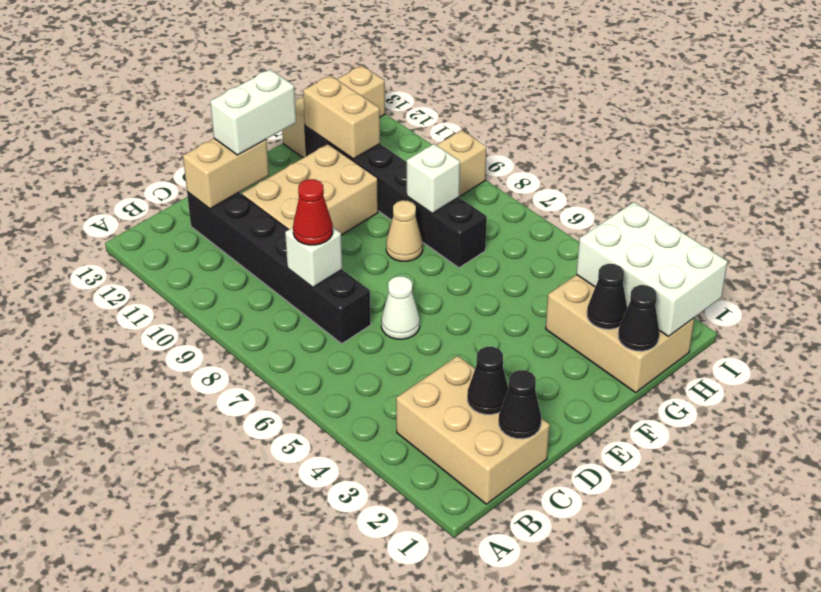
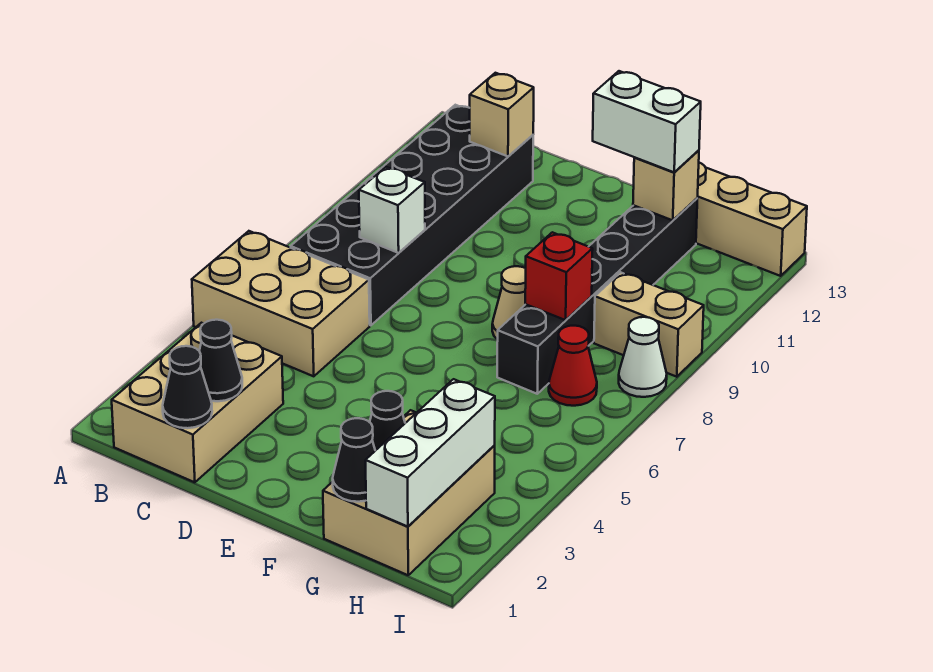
black brick C7:C12 level 1 -> black brick B7:C12 level 1
red cone C8 level 3 -> red cone H7 level 1
tan brick C12:D12 level 2 -> tan brick C12 level 2
white cone D6 level 1 -> white cone I8 level 1
tan brick D10:F11 level 1 -> tan brick A5:C6 level 1
white brick D12:E12 level 3 -> white brick F12:G12 level 3
white brick G8 level 2 -> red brick G8 level 2
tan brick G11:G12 level 2 -> tan brick G12 level 2
white brick H1:I3 level 2 -> white brick H1:H3 level 2

